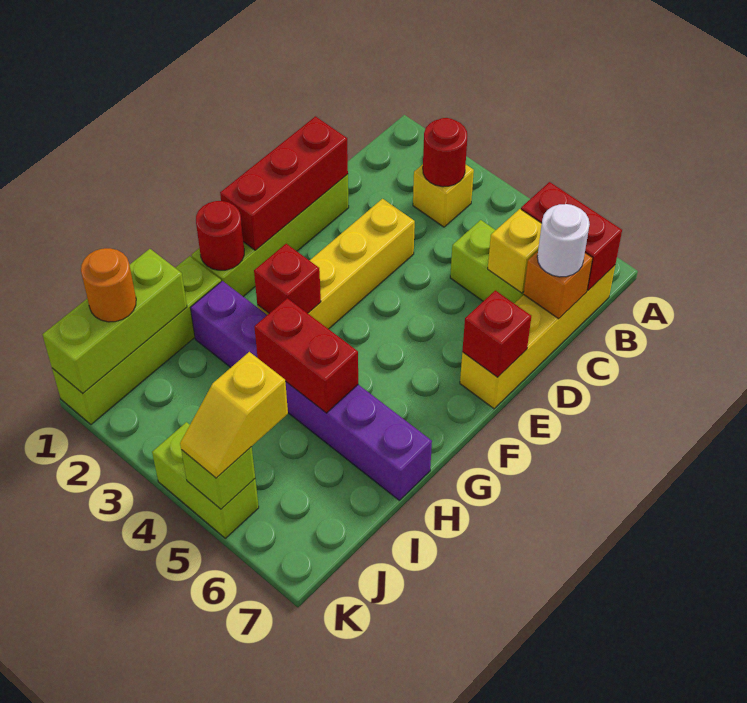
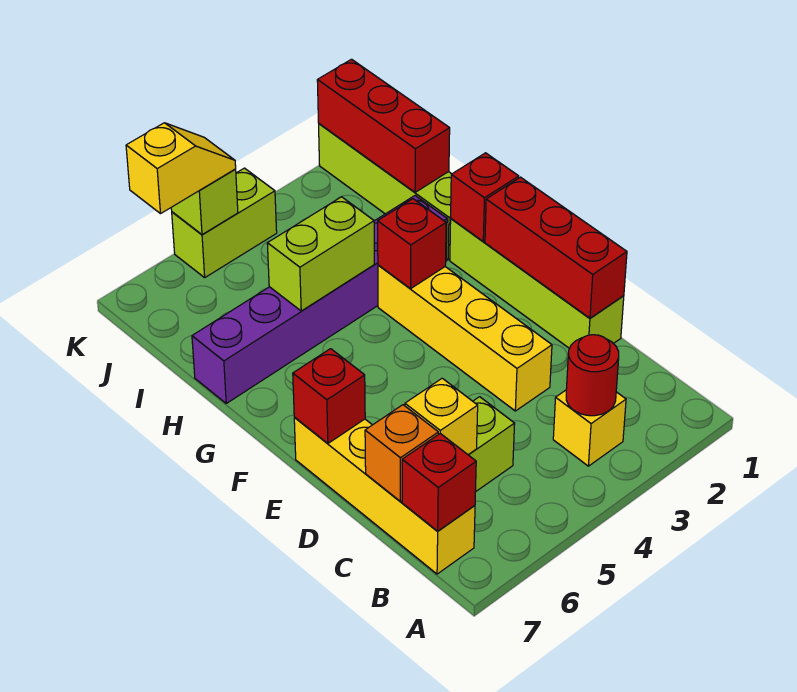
red brick B6:B7 level 2 -> red brick B7 level 2
white round brick C7 level 3 -> none
red round brick G1 level 2 -> red brick G1 level 2
red brick H4:H5 level 2 -> lime brick H4:H5 level 2
lime brick I1:K1 level 2 -> red brick I1:K1 level 2
orange round brick J1 level 3 -> none
yellow slope J5:K5 level 3 top J -> yellow slope K5:K6 level 3 top 6

